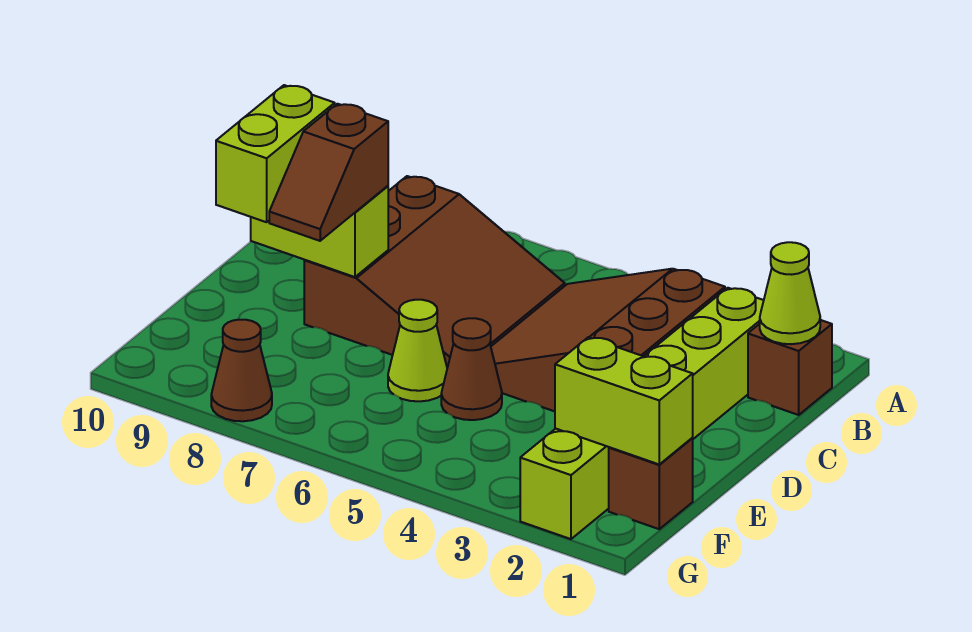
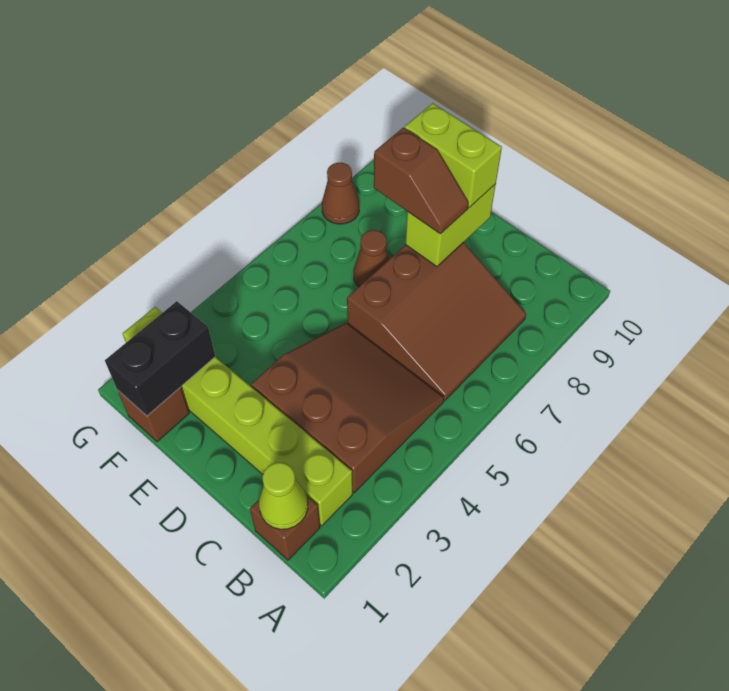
brown slope B6:D8 level 1 top 8 -> brown slope B6:D8 level 1 top D
brown slope D8:E8 level 3 top D -> brown slope D8:E8 level 3 top E
brown cone E5 level 1 -> brown cone E7 level 1
lime cone E6 level 1 -> none
lime brick F1:F2 level 2 -> black brick F1:F2 level 2

